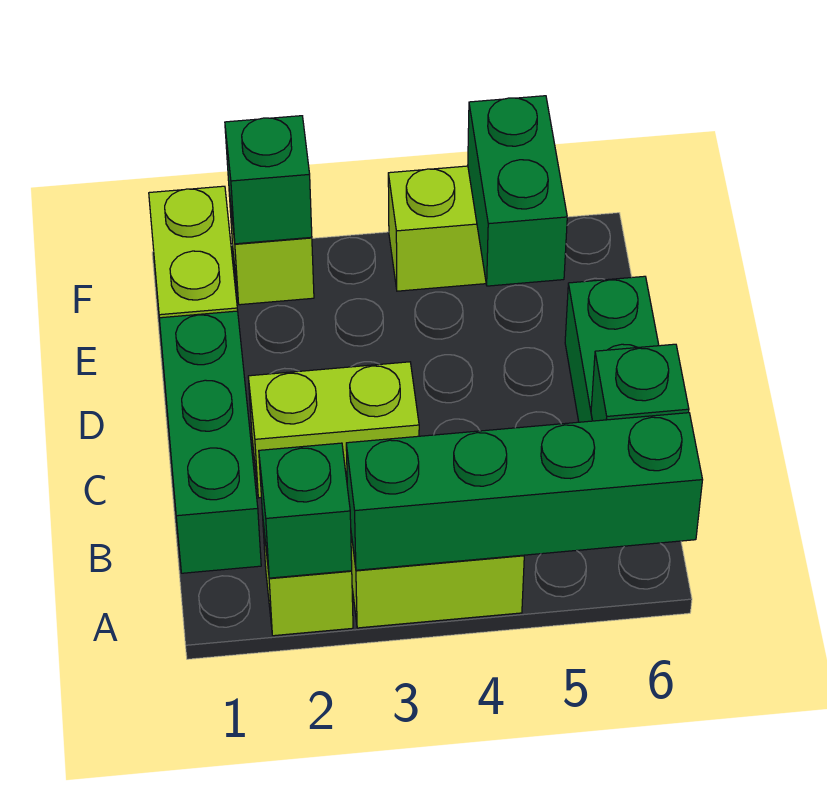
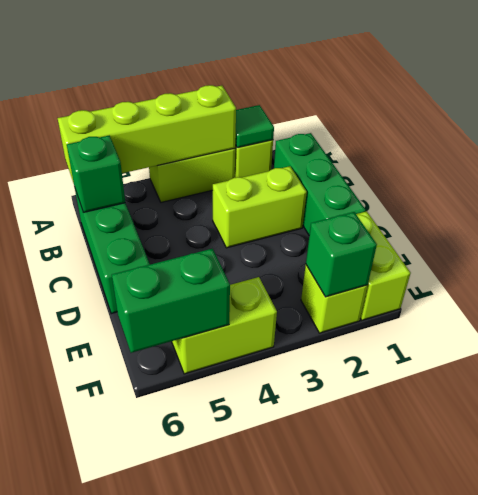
green brick A2 level 2 -> green tile A2 level 2
green brick A3:A6 level 2 -> lime brick A3:A6 level 2
green brick E5:F5 level 2 -> green brick F5:F6 level 2

